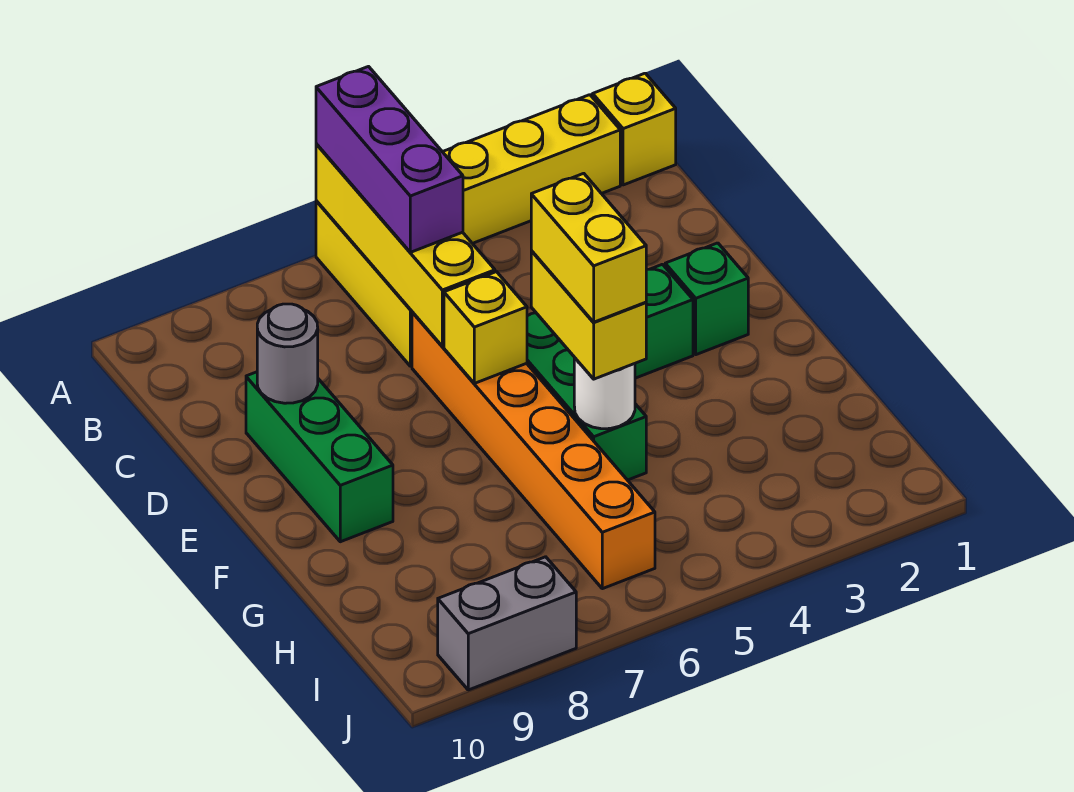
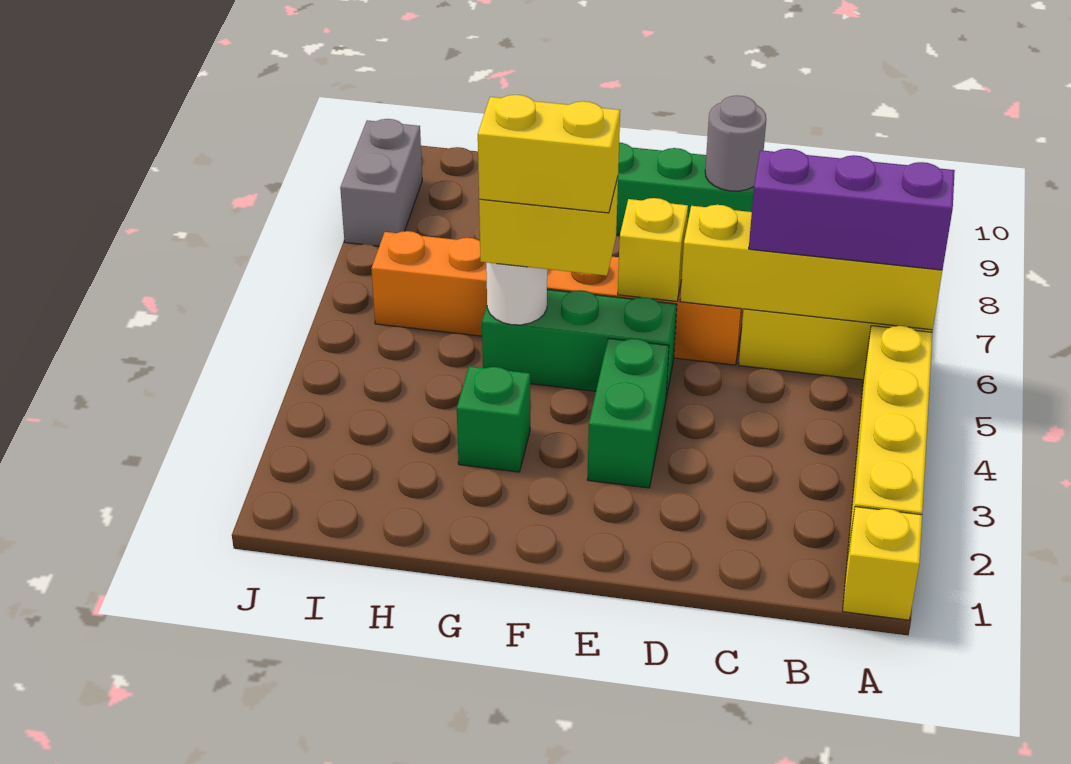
green brick E2 level 1 -> green brick G3 level 1

